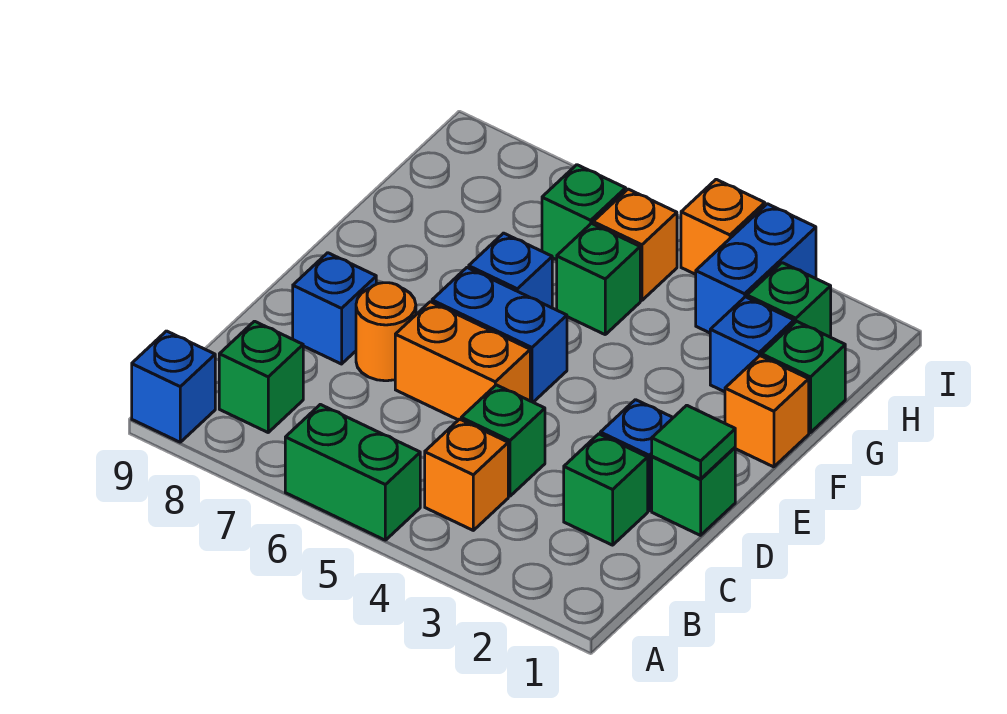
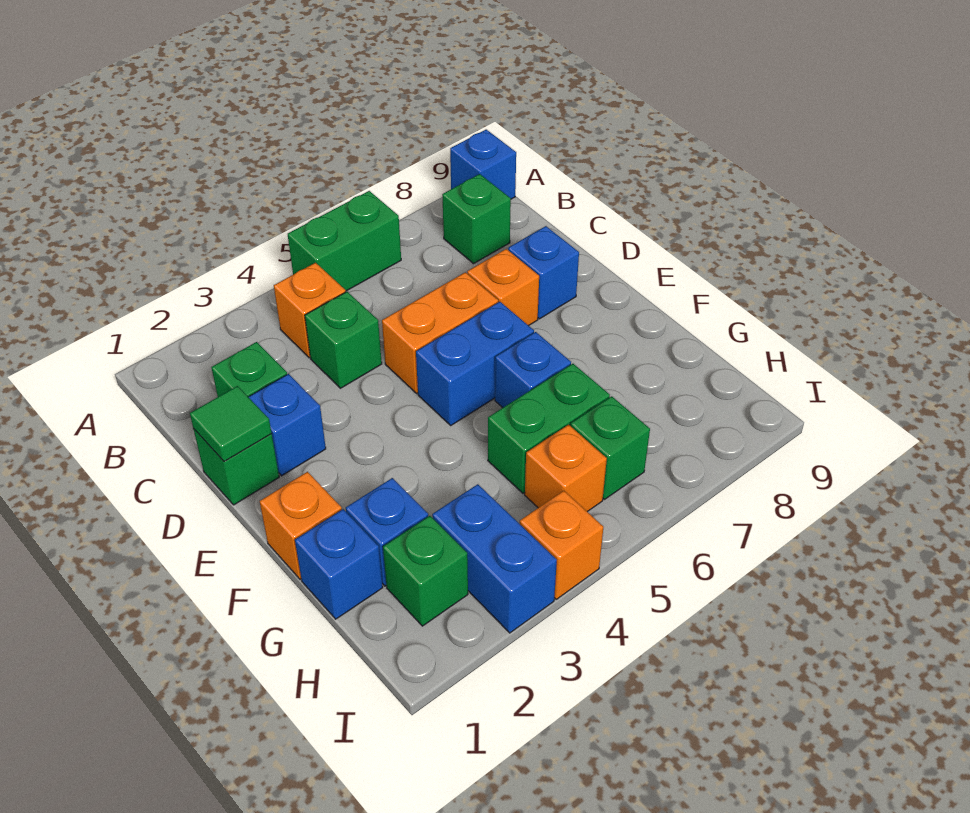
orange round brick D7 level 1 -> orange brick D7 level 1
green brick G1 level 1 -> blue brick G1 level 1
green brick G5 level 1 -> green brick G5:G6 level 1

